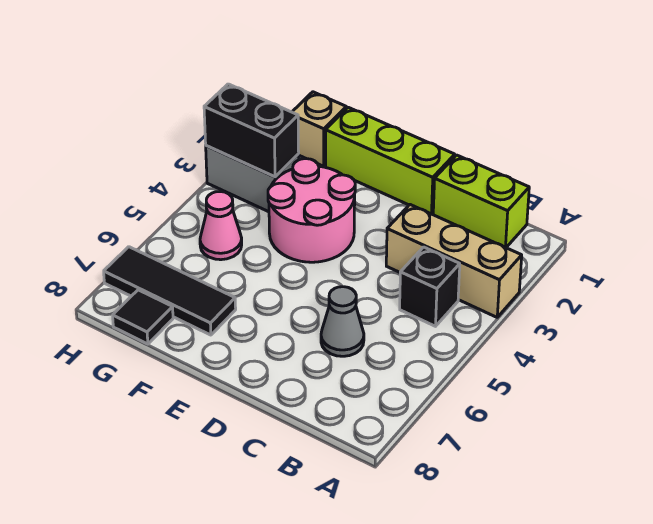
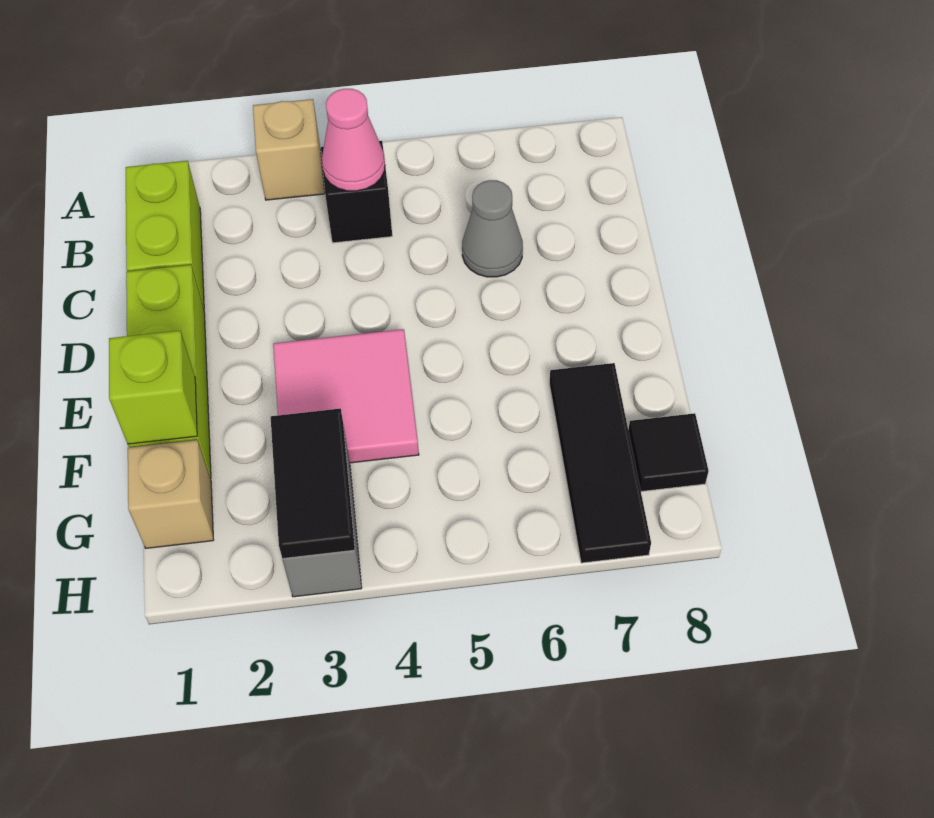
tan brick A3:C3 level 1 -> tan brick A3 level 1
pink round brick E3:F4 level 1 -> pink tile E3:F4 level 1
none -> lime brick F1 level 2
black brick G3:H3 level 2 -> black tile G3:H3 level 2
pink cone G5 level 1 -> pink cone B4 level 2

